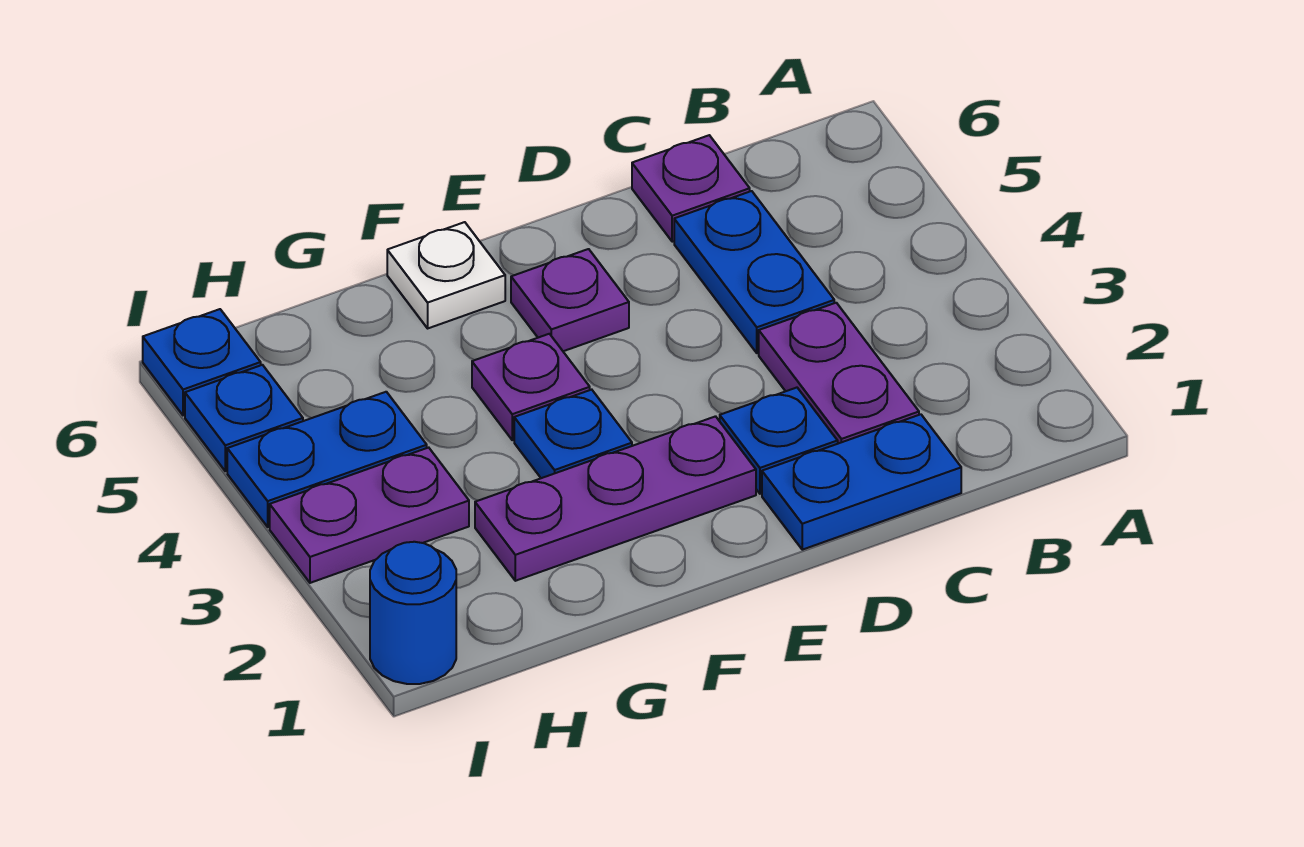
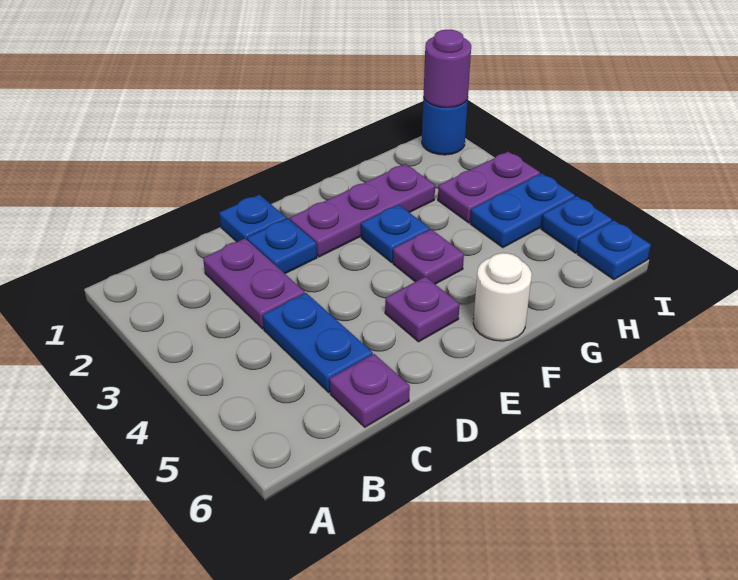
blue plate C1:D1 level 1 -> blue plate D1 level 1
white plate F6 level 1 -> white round brick F6 level 1
none -> purple round brick I1 level 2

